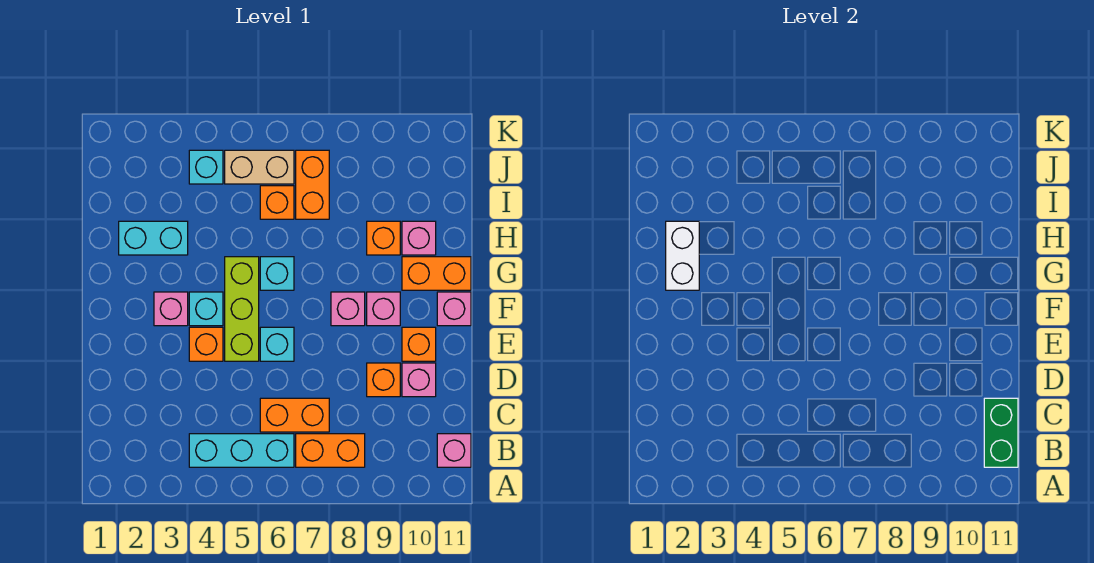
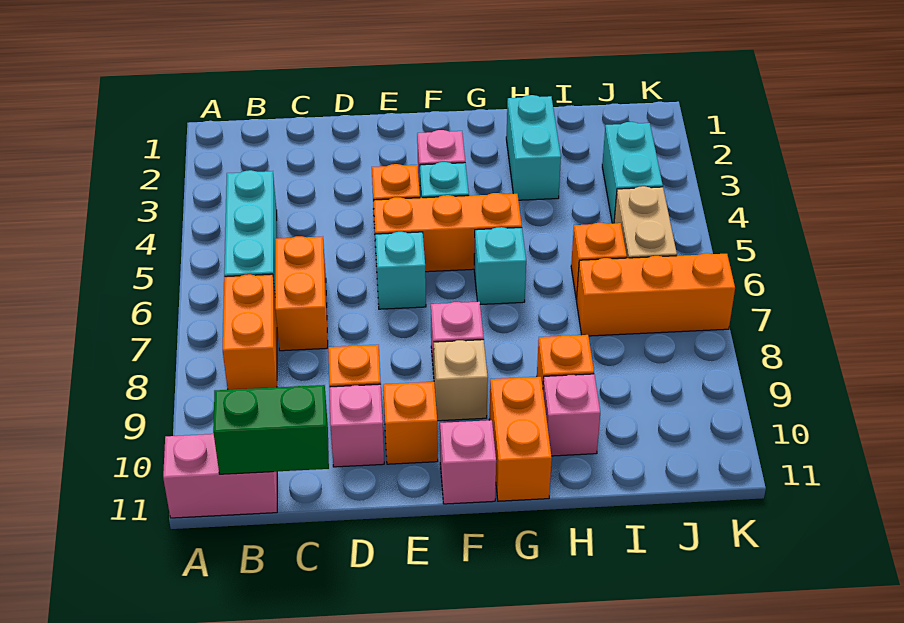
pink brick B11 level 1 -> pink brick A11:B11 level 1
lime brick E5:G5 level 1 -> orange brick E5:G5 level 1
pink brick F9 level 1 -> tan brick F9 level 1
white brick G2:H2 level 2 -> none
orange brick I7:J7 level 1 -> orange brick I7:K7 level 1
cyan brick J4 level 1 -> cyan brick J3:J4 level 1

